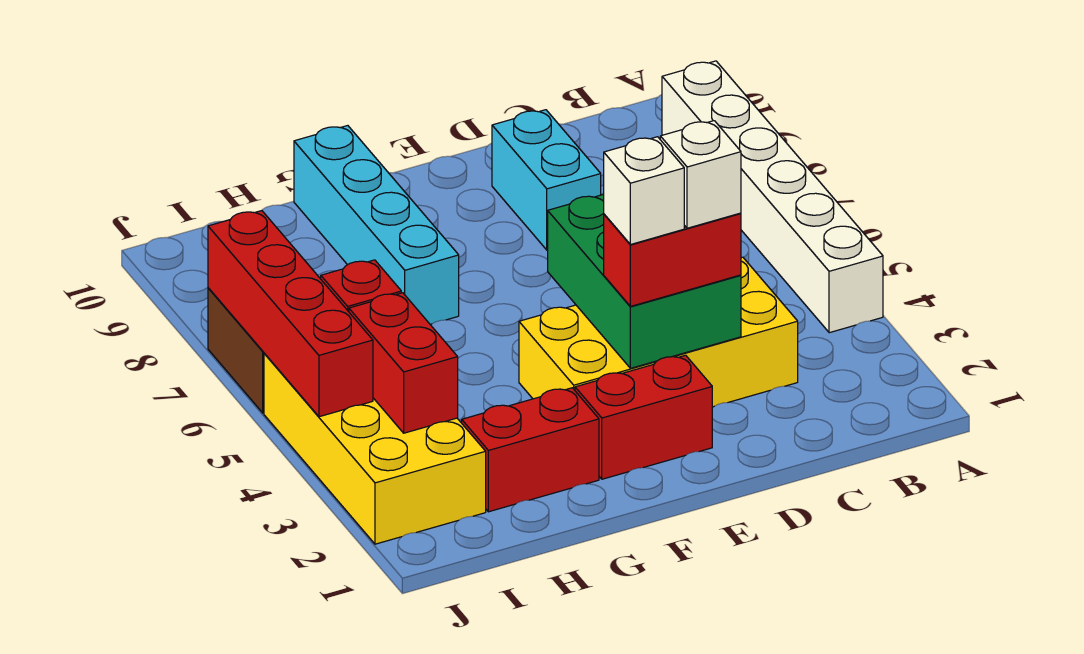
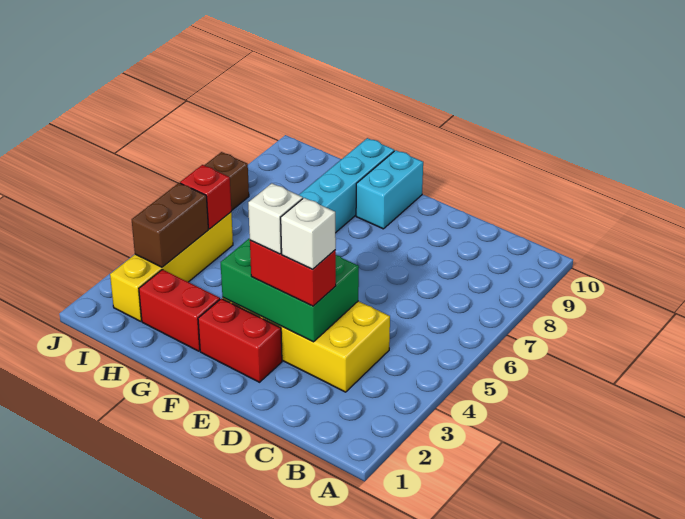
white brick A4:A9 level 1 -> none
green brick D3:E5 level 2 -> green brick D3:F4 level 2
cyan brick D8:D9 level 1 -> cyan brick F9:F10 level 1
yellow brick I2:J5 level 1 -> yellow brick I2:I5 level 1
red brick I3:I4 level 2 -> brown brick I3:I4 level 2
red brick J4:J7 level 2 -> none

